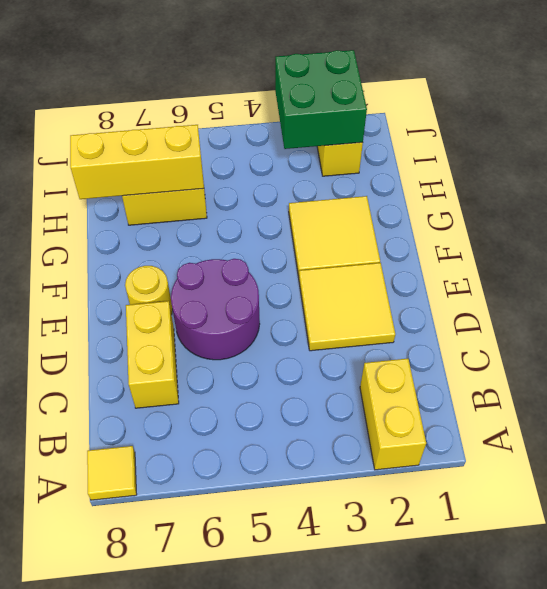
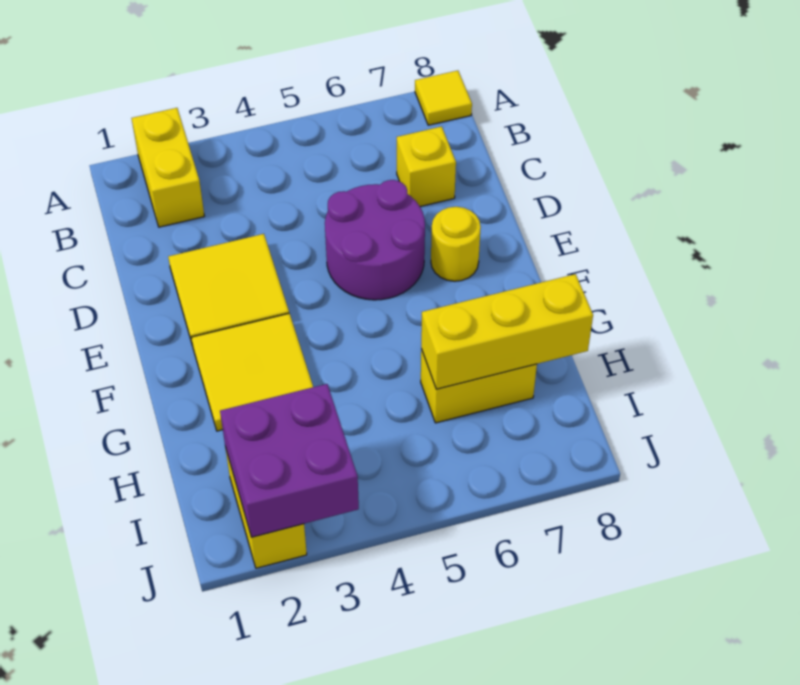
yellow brick C7:D7 level 1 -> yellow brick C7 level 1
green brick I2:J3 level 2 -> purple brick I2:J3 level 2

